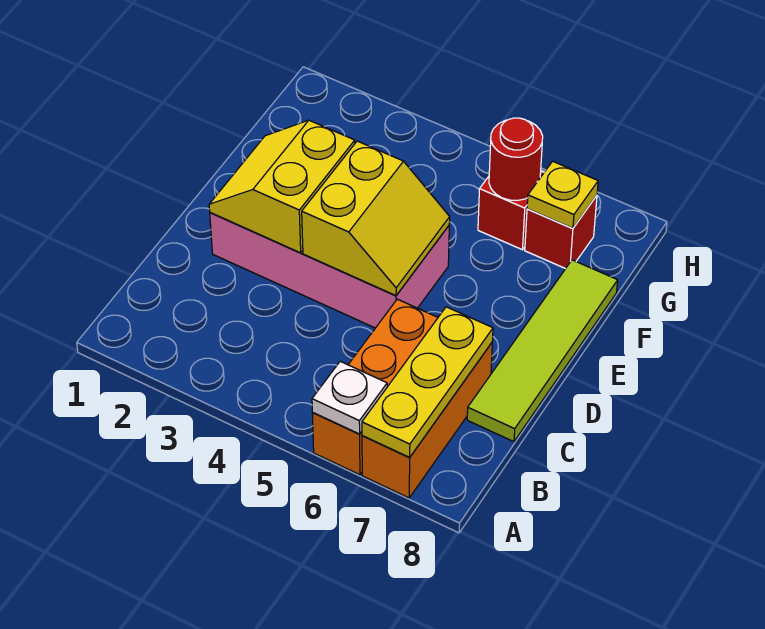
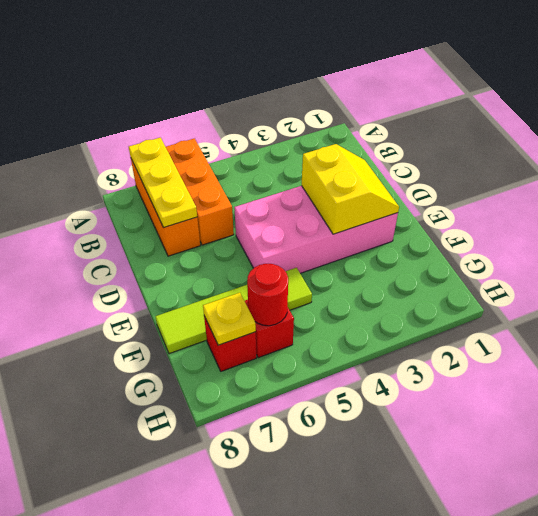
white plate A6 level 2 -> none
lime tile C8:F8 level 1 -> lime tile F5:F8 level 1
yellow slope D4:E5 level 2 top 4 -> none

